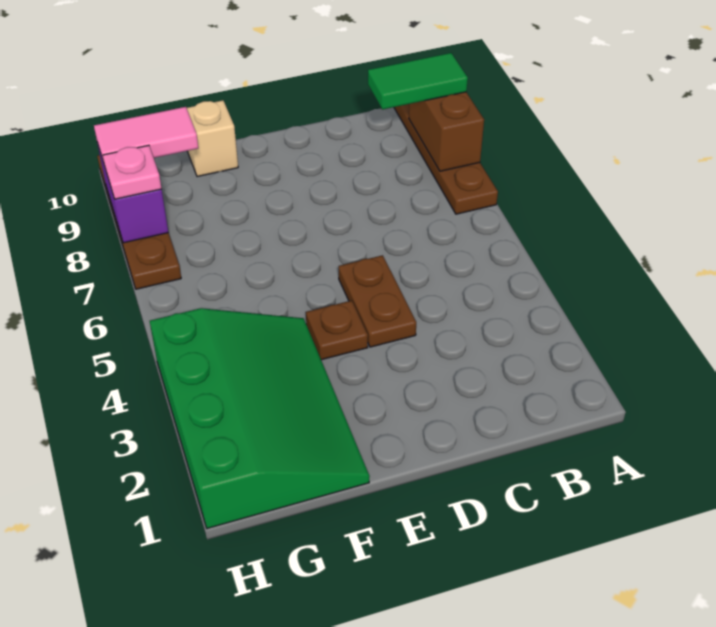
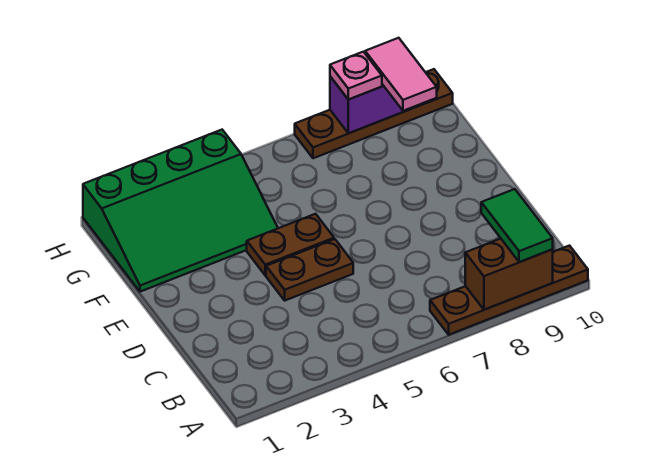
brown plate E4 level 1 -> brown plate E4:E5 level 1
tan brick F10 level 1 -> none

